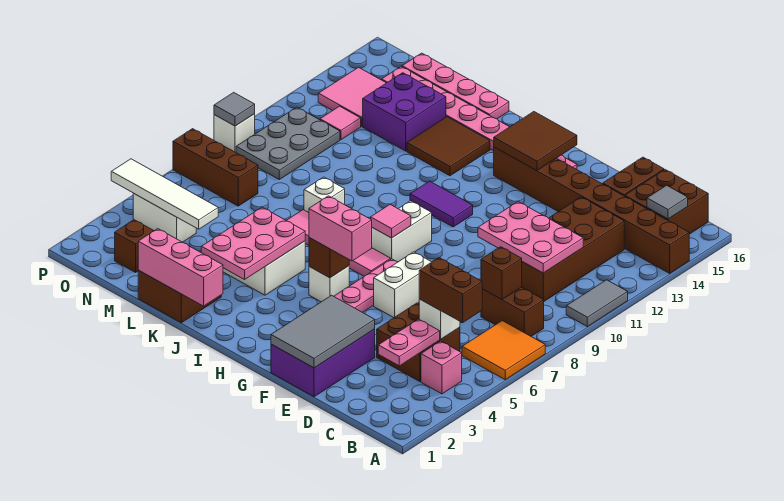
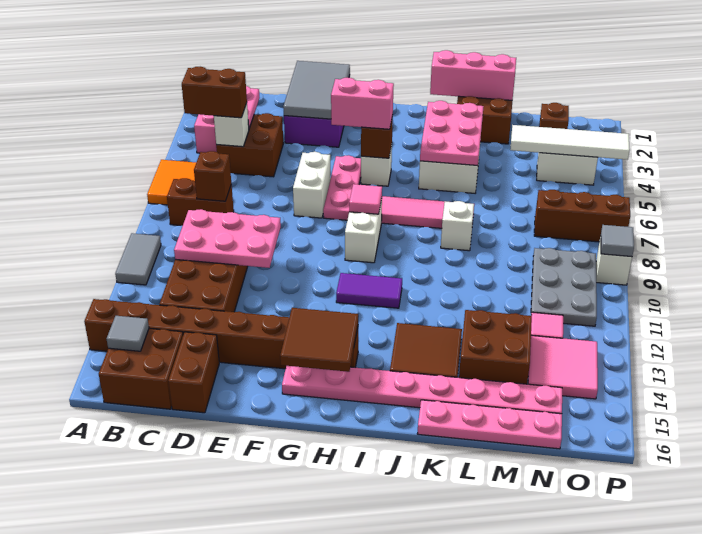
purple brick L13:M14 level 1 -> brown brick L13:M14 level 1

